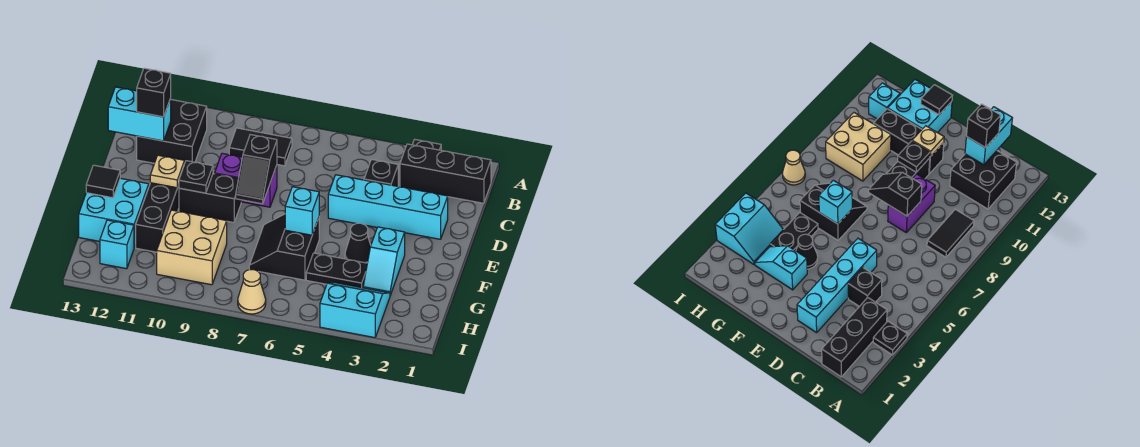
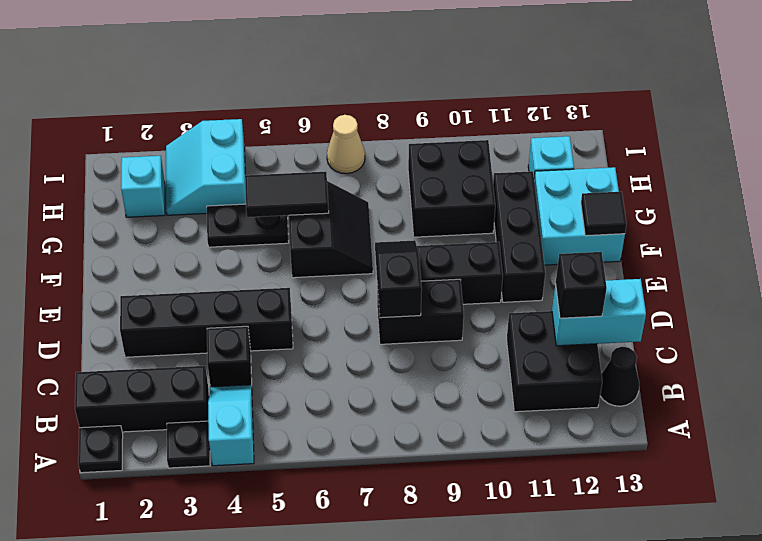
black tile B8:B9 level 1 -> black tile G5:G6 level 2
cyan brick D2:D5 level 1 -> black brick D2:D5 level 1
purple brick D8:D9 level 1 -> black brick D8:D9 level 1
black plate E10 level 2 -> black plate A1 level 1
tan plate E11 level 2 -> none
cyan slope F3:G3 level 1 top F -> cyan slope A4:B4 level 1 top A
black cone F4 level 1 -> black cone B13 level 1
cyan brick F6 level 2 -> cyan brick H2 level 1
tan brick G9:H10 level 1 -> black brick G9:H10 level 1
cyan slope H3:I4 level 1 top I -> cyan slope H3:I4 level 1 top 4

